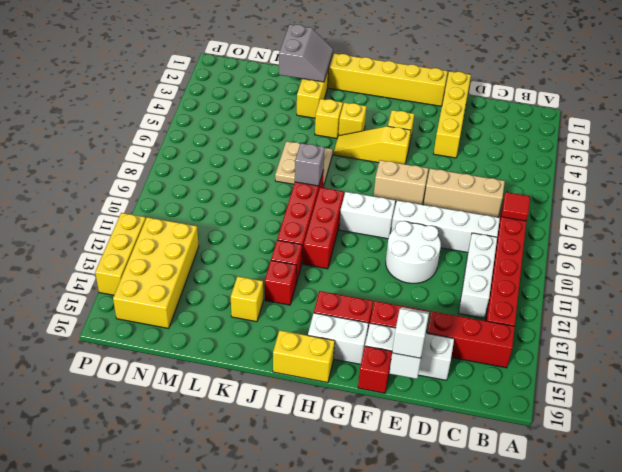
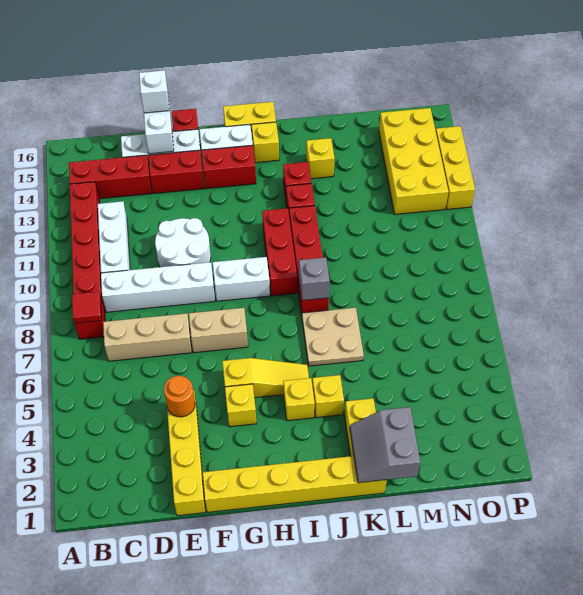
none -> orange round brick E4 level 2
none -> yellow brick I15 level 1

